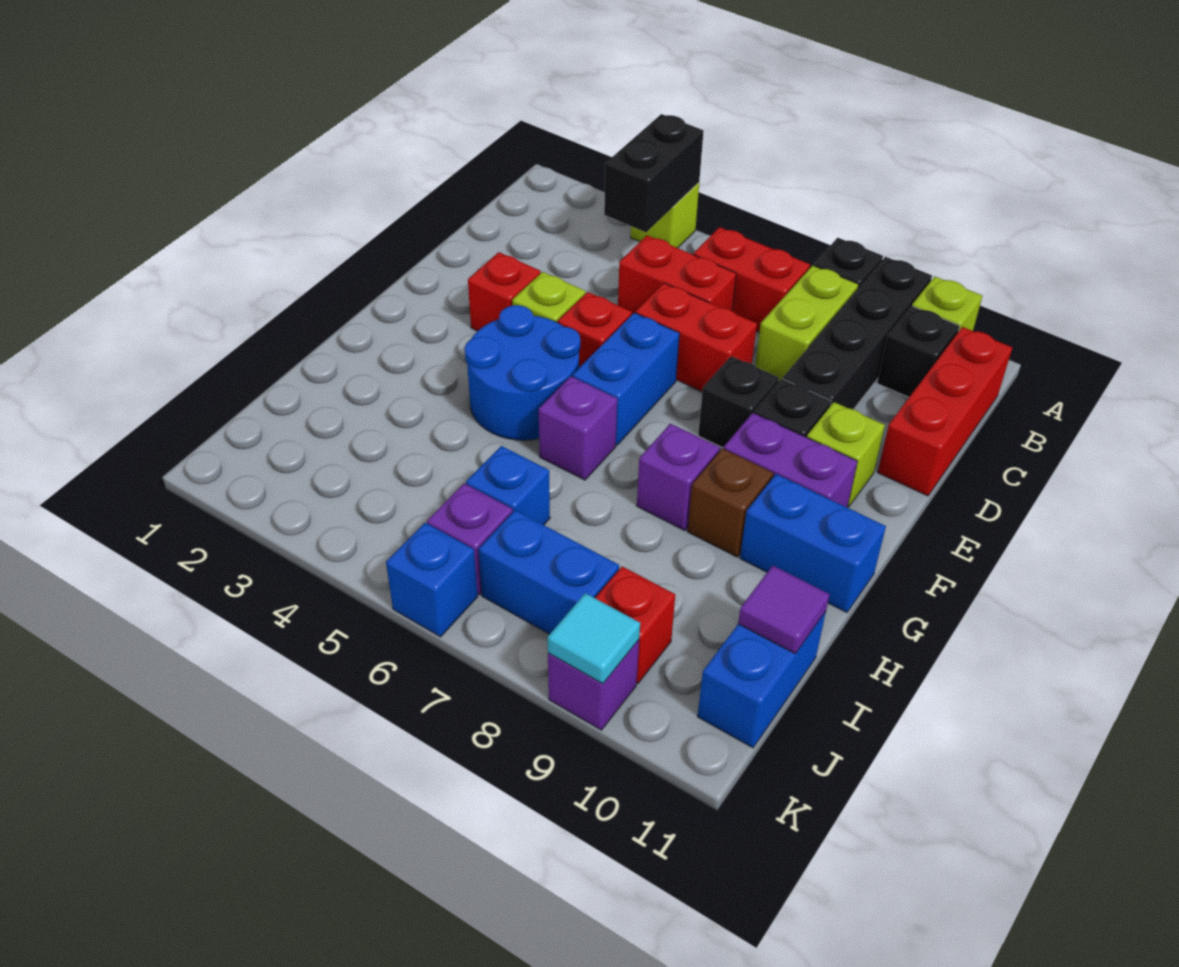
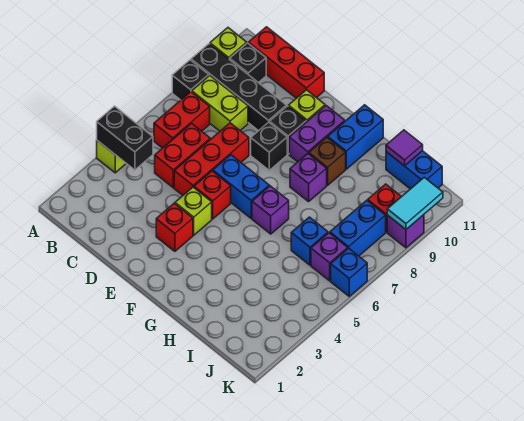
red brick D6:D7 level 1 -> red brick D5:D7 level 1
blue round brick F4:G5 level 1 -> none
cyan tile K9 level 2 -> cyan tile K9:K10 level 2

